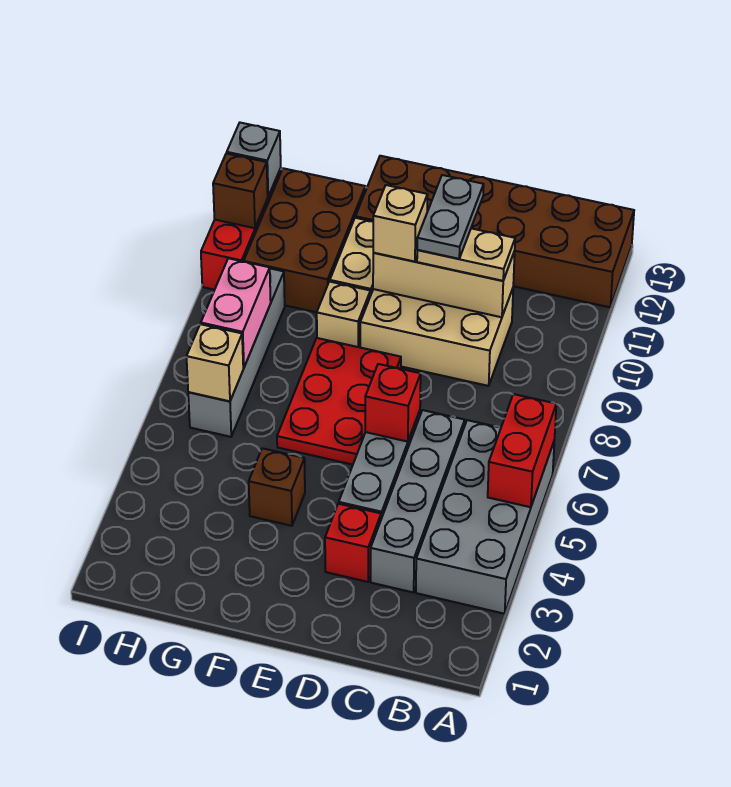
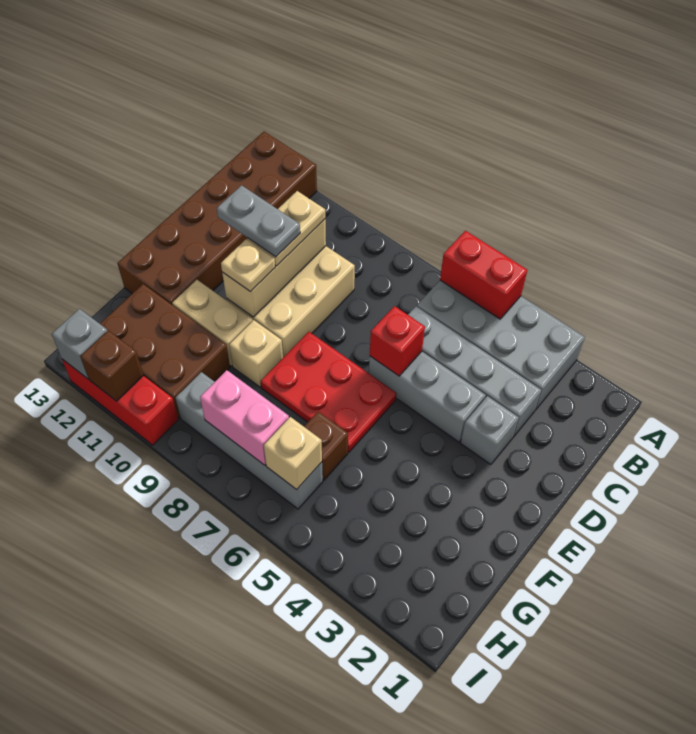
red brick D3 level 1 -> grey brick D3 level 1
tan brick E10 level 3 -> tan plate E10 level 3
brown brick F4 level 1 -> brown brick G6 level 1

